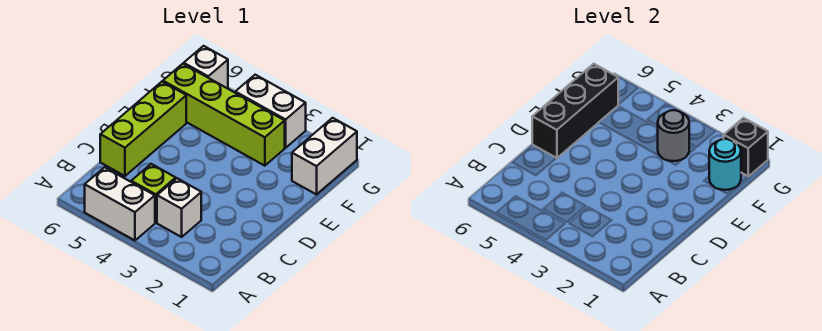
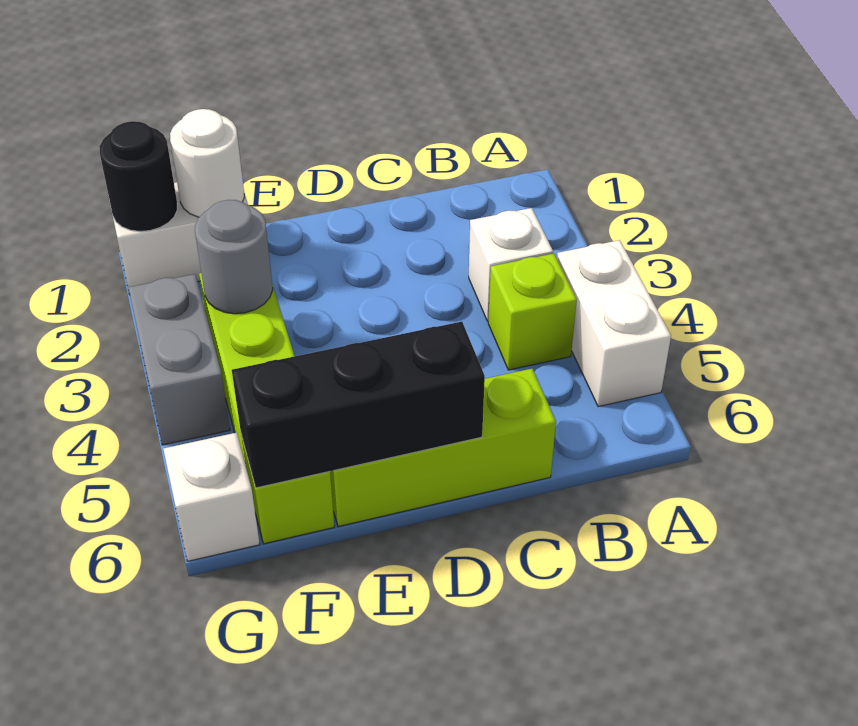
cyan round brick F1 level 2 -> white round brick F1 level 2
black brick G1 level 2 -> black round brick G1 level 2
white brick G3:G4 level 1 -> grey brick G3:G4 level 1

